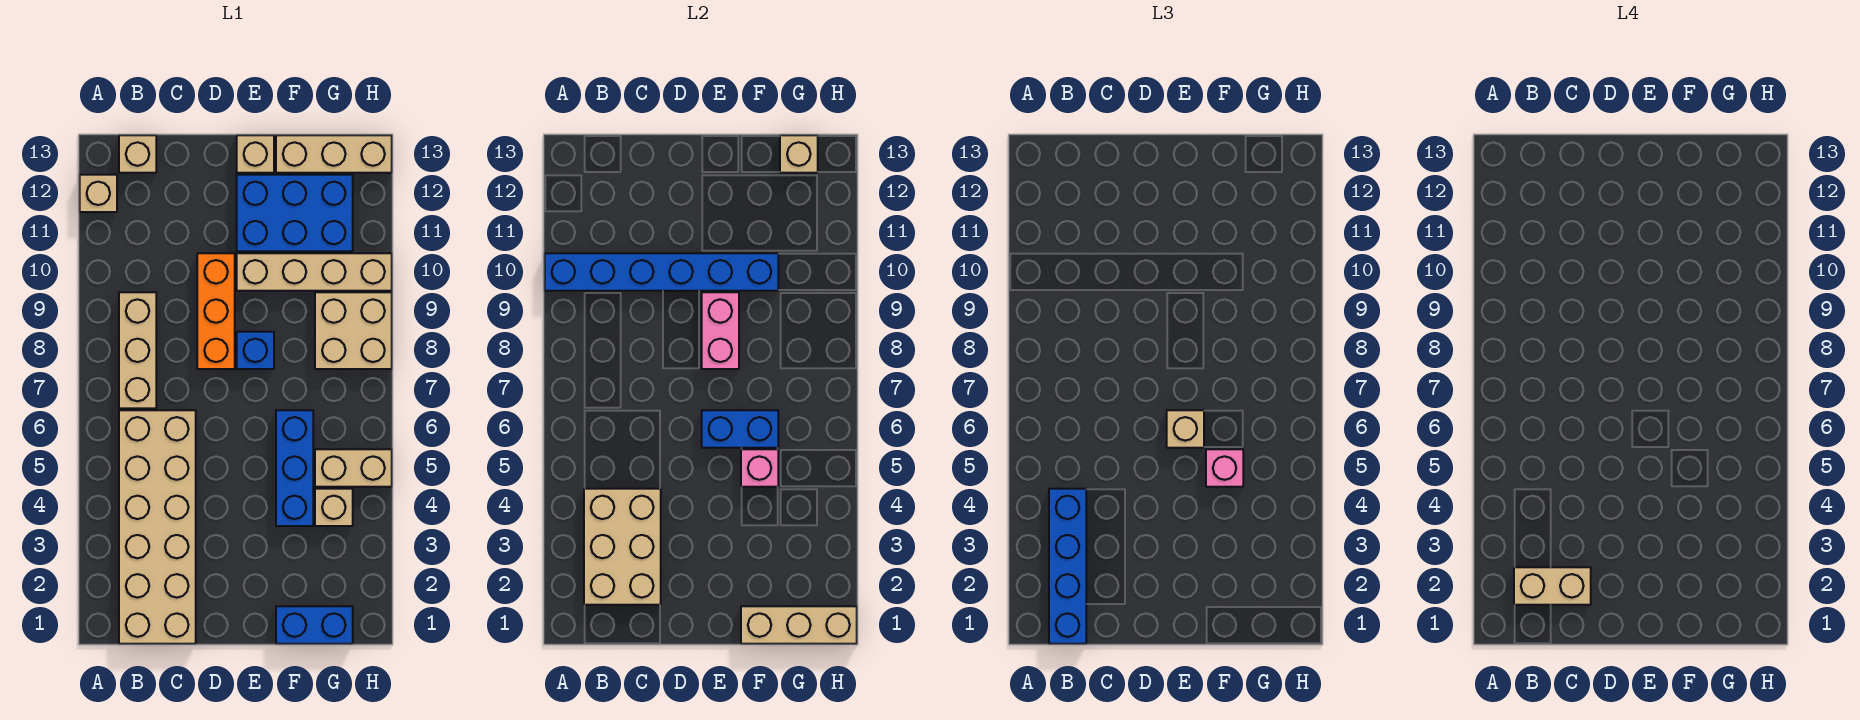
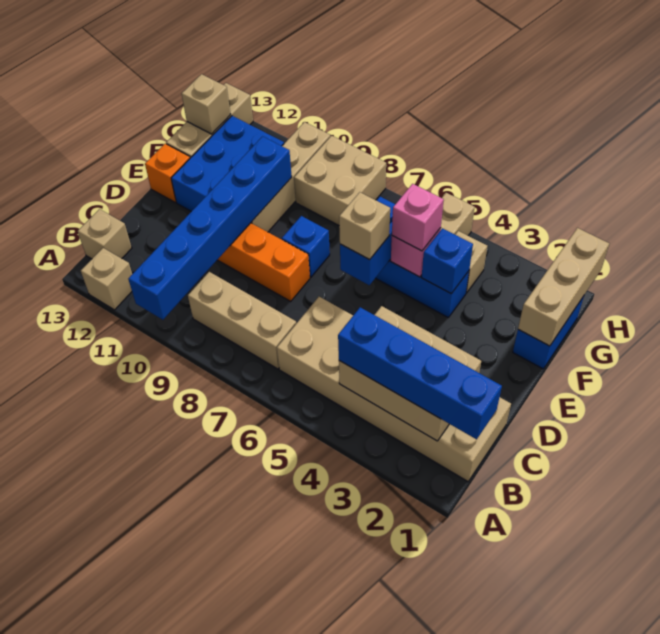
tan brick B2:C2 level 4 -> none
pink brick E8:E9 level 2 -> none
tan brick E13 level 1 -> orange brick E13 level 1
none -> blue brick F4 level 2

